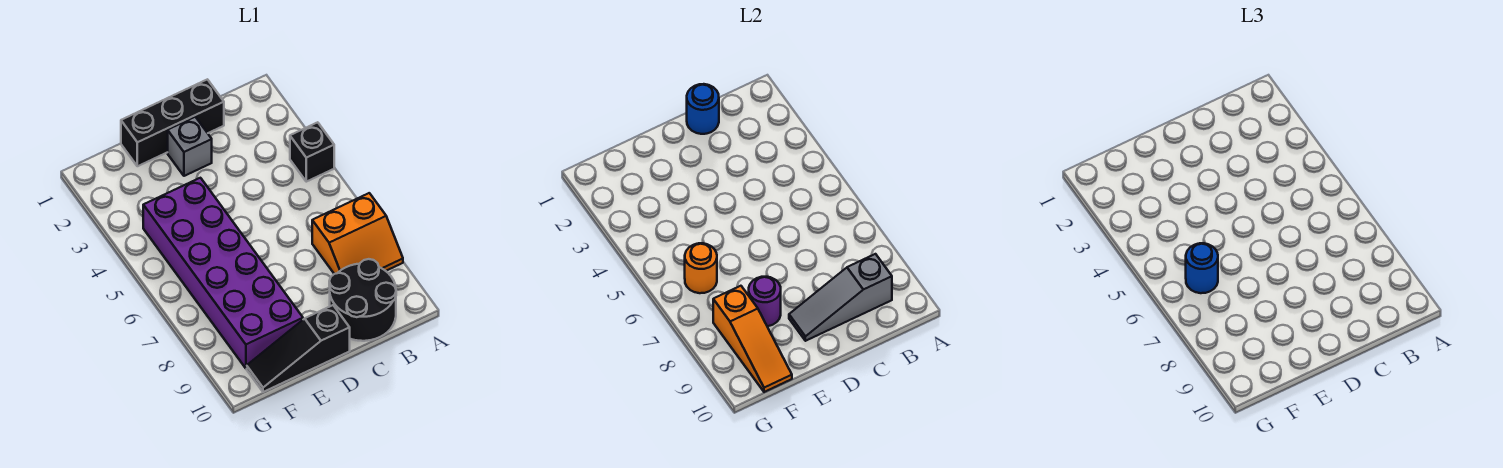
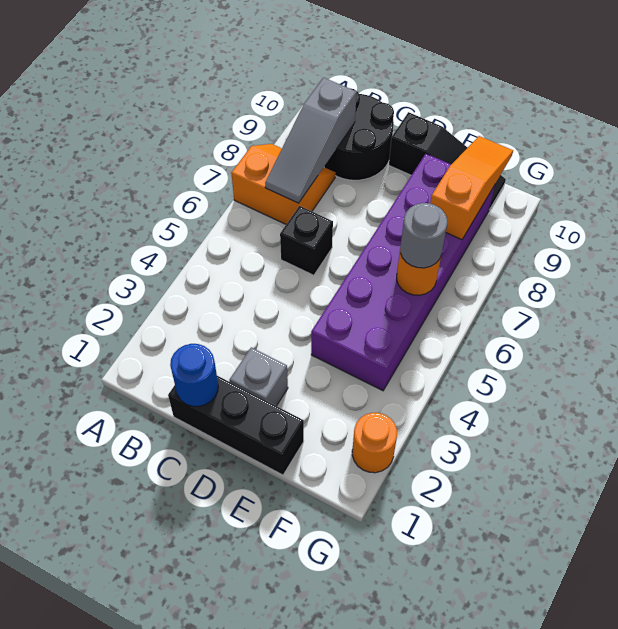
black brick A4 level 1 -> black brick C6 level 1
grey slope B9:D9 level 2 top B -> grey slope B7:B9 level 2 top 9
purple round brick E8 level 2 -> none
blue round brick F6 level 3 -> grey round brick F6 level 3
none -> orange round brick G2 level 1

